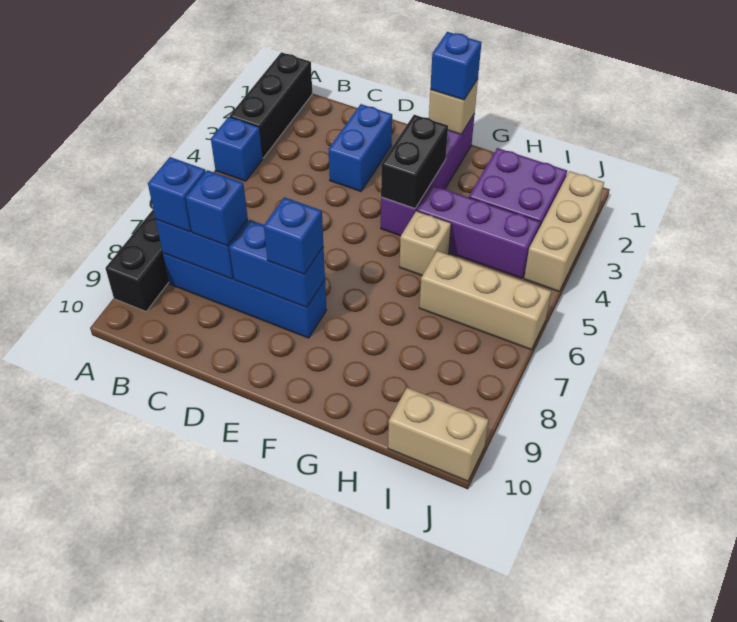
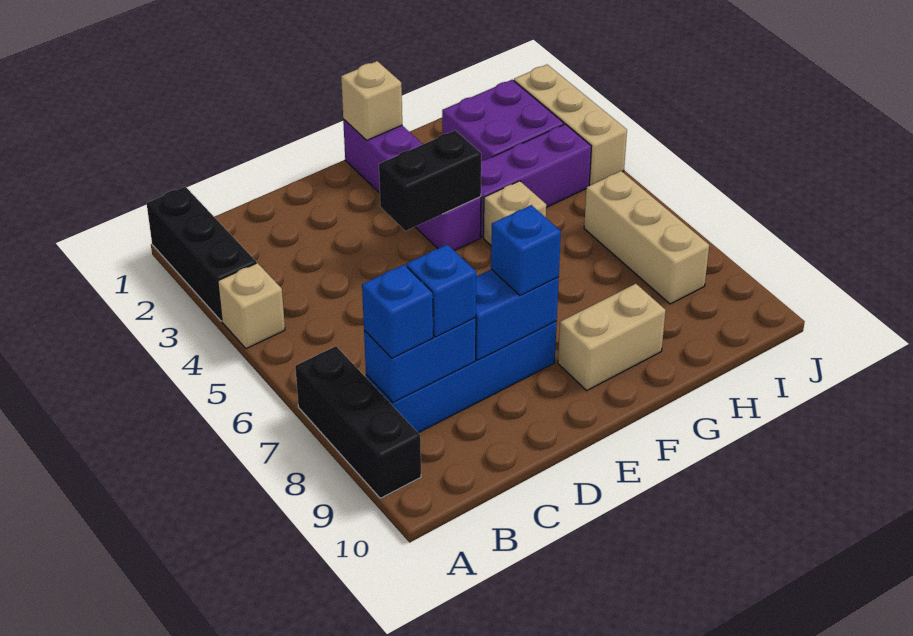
blue brick A4 level 1 -> tan brick A4 level 1
blue brick D2:D3 level 1 -> none
blue brick F1 level 3 -> none
black brick F3:F4 level 2 -> black brick E4:F4 level 2
tan brick H6:J6 level 1 -> tan brick I6:I8 level 1
tan brick I10:J10 level 1 -> tan brick F9:G9 level 1

